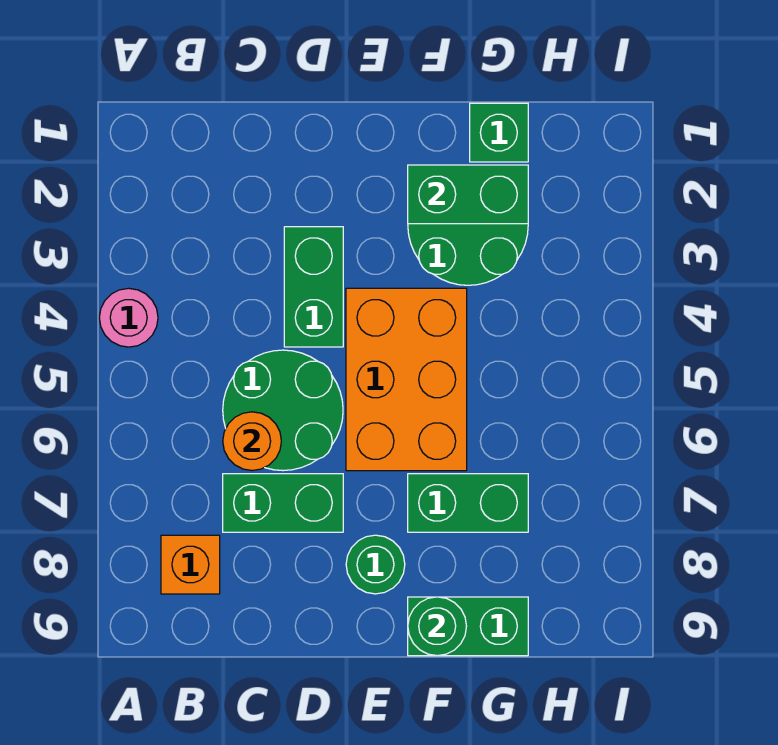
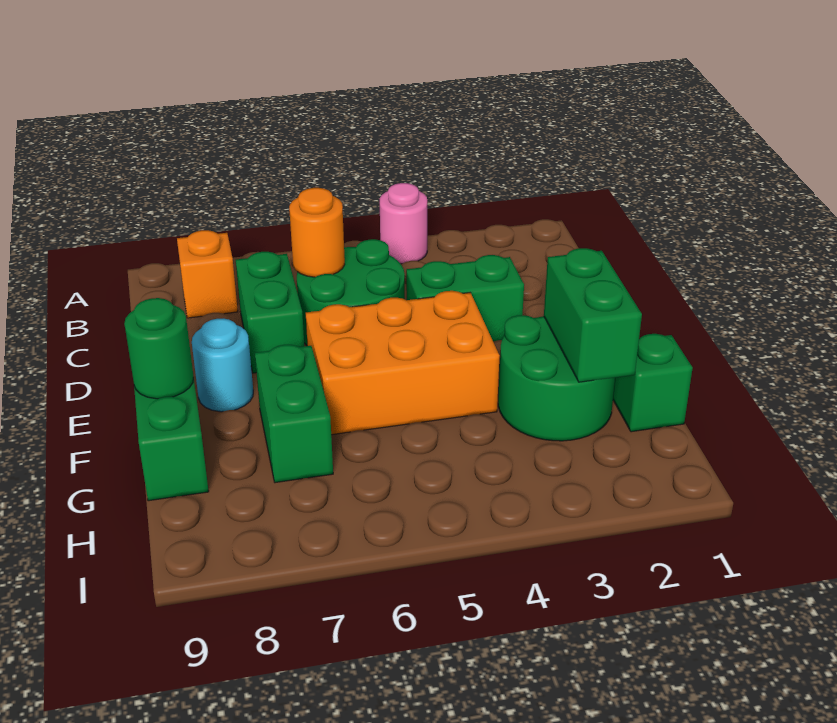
green round brick E8 level 1 -> cyan round brick E8 level 1

